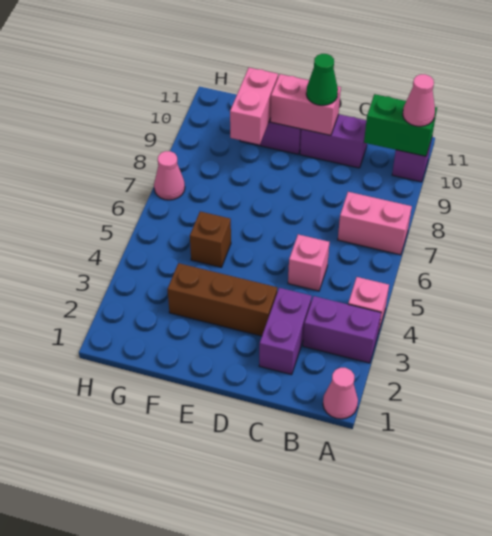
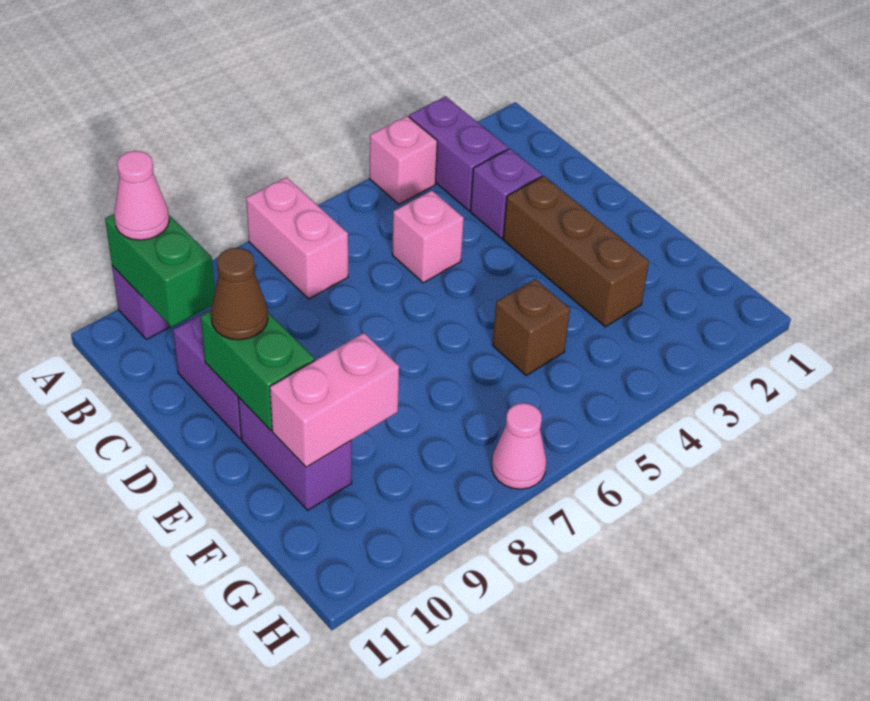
pink cone A1 level 1 -> none
purple brick C2:C3 level 1 -> purple brick C3 level 1
pink brick D10:E10 level 2 -> green brick D10:E10 level 2
green cone D10 level 3 -> brown cone D10 level 3

